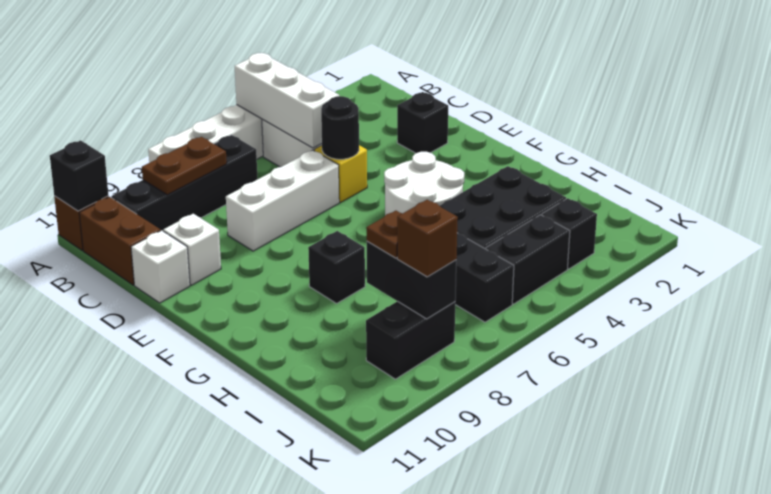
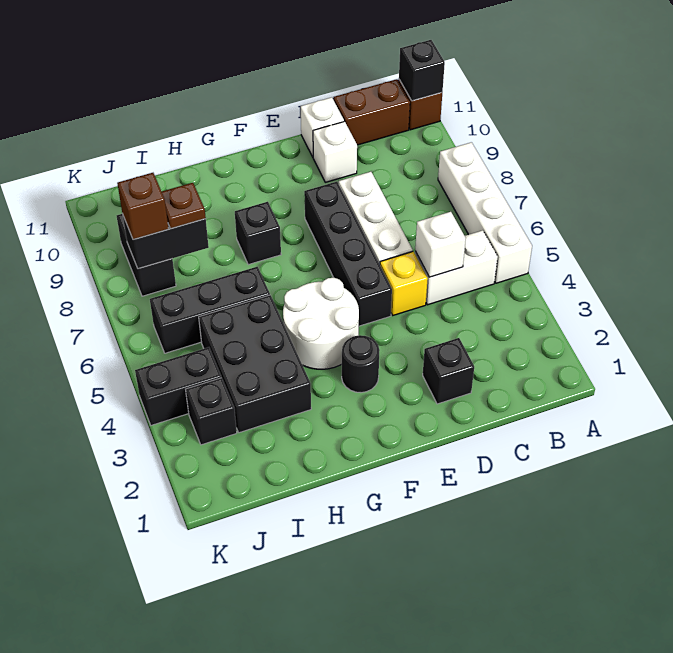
white brick A5:C5 level 2 -> white brick C5 level 2
black brick B7:B10 level 1 -> black brick E5:E8 level 1
brown plate B8:B9 level 2 -> none
black round brick D5 level 2 -> black round brick F3 level 1
black brick J4:J5 level 1 -> black brick J4:K4 level 1

